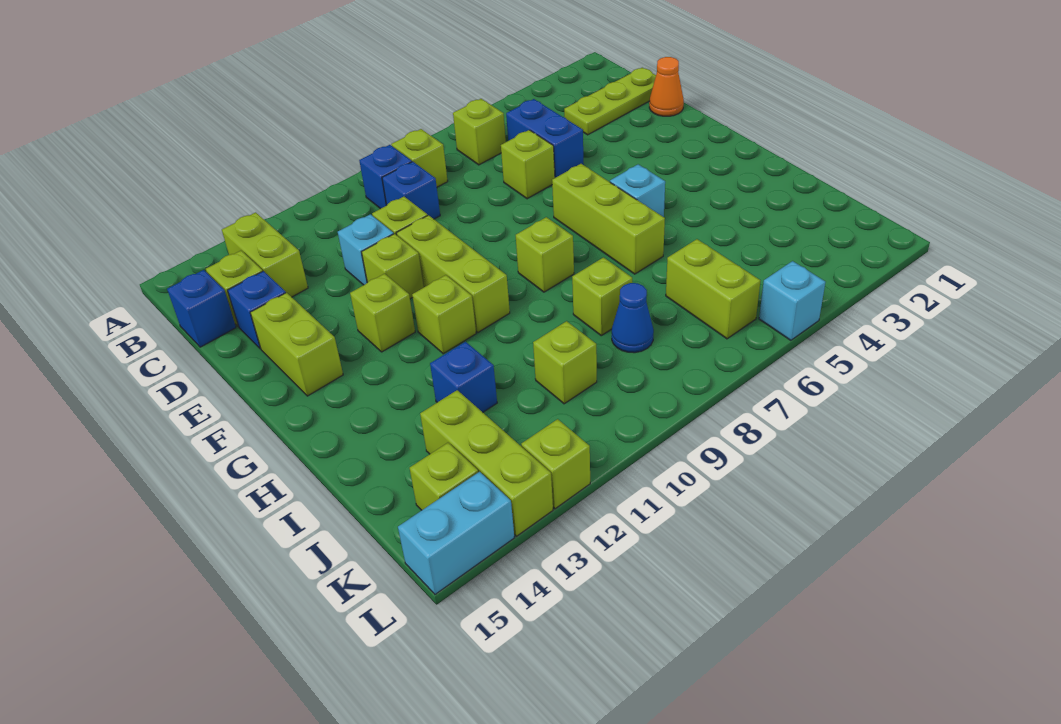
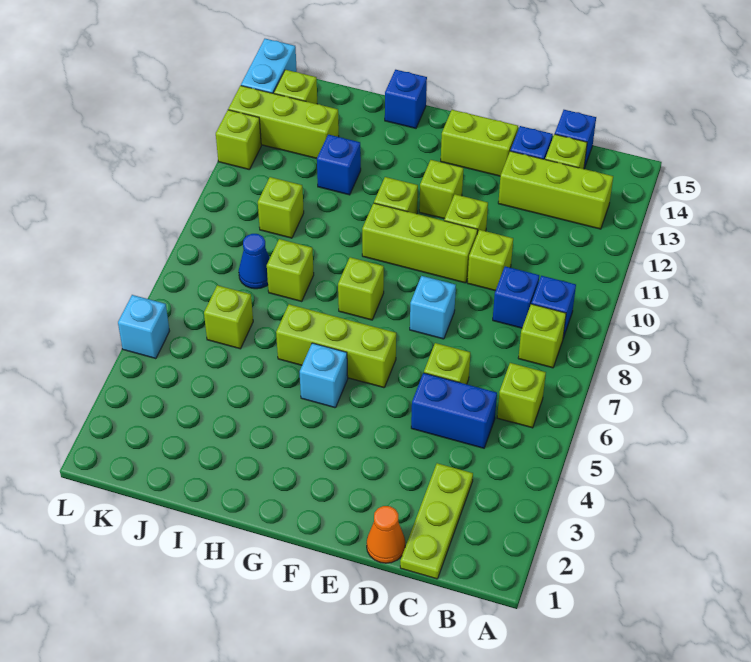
lime brick B13:C13 level 1 -> lime brick B13:D13 level 1
cyan brick D11 level 1 -> cyan brick E8 level 1
none -> blue brick H15 level 1
lime brick J6:K6 level 1 -> lime brick J6 level 1

